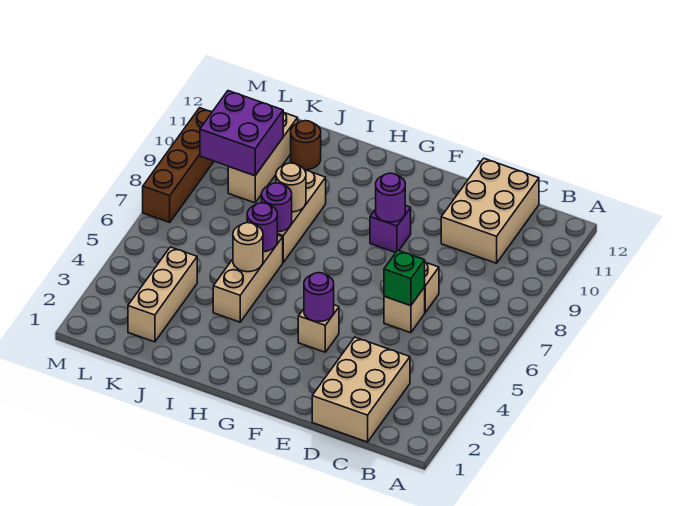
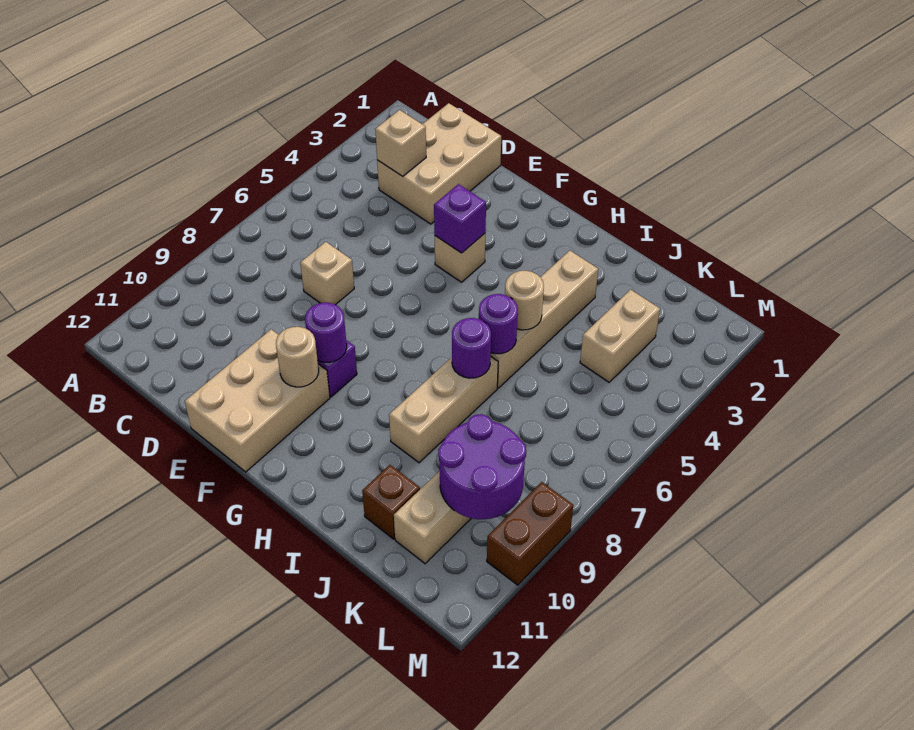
tan brick C10:D12 level 1 -> tan brick E10:F12 level 1
tan brick D6 level 1 -> tan brick C3 level 2
green brick D6 level 2 -> none
purple round brick F4 level 2 -> purple brick F4 level 2
tan brick I4:I6 level 1 -> tan brick I3:I6 level 1
tan round brick I8 level 2 -> tan round brick F10 level 2
brown round brick J11 level 1 -> brown brick J11 level 1
tan brick K2:K4 level 1 -> tan brick K3:K4 level 1
purple brick K9:L10 level 2 -> purple round brick K9:L10 level 2
brown brick M7:M10 level 1 -> brown brick M9:M10 level 1

